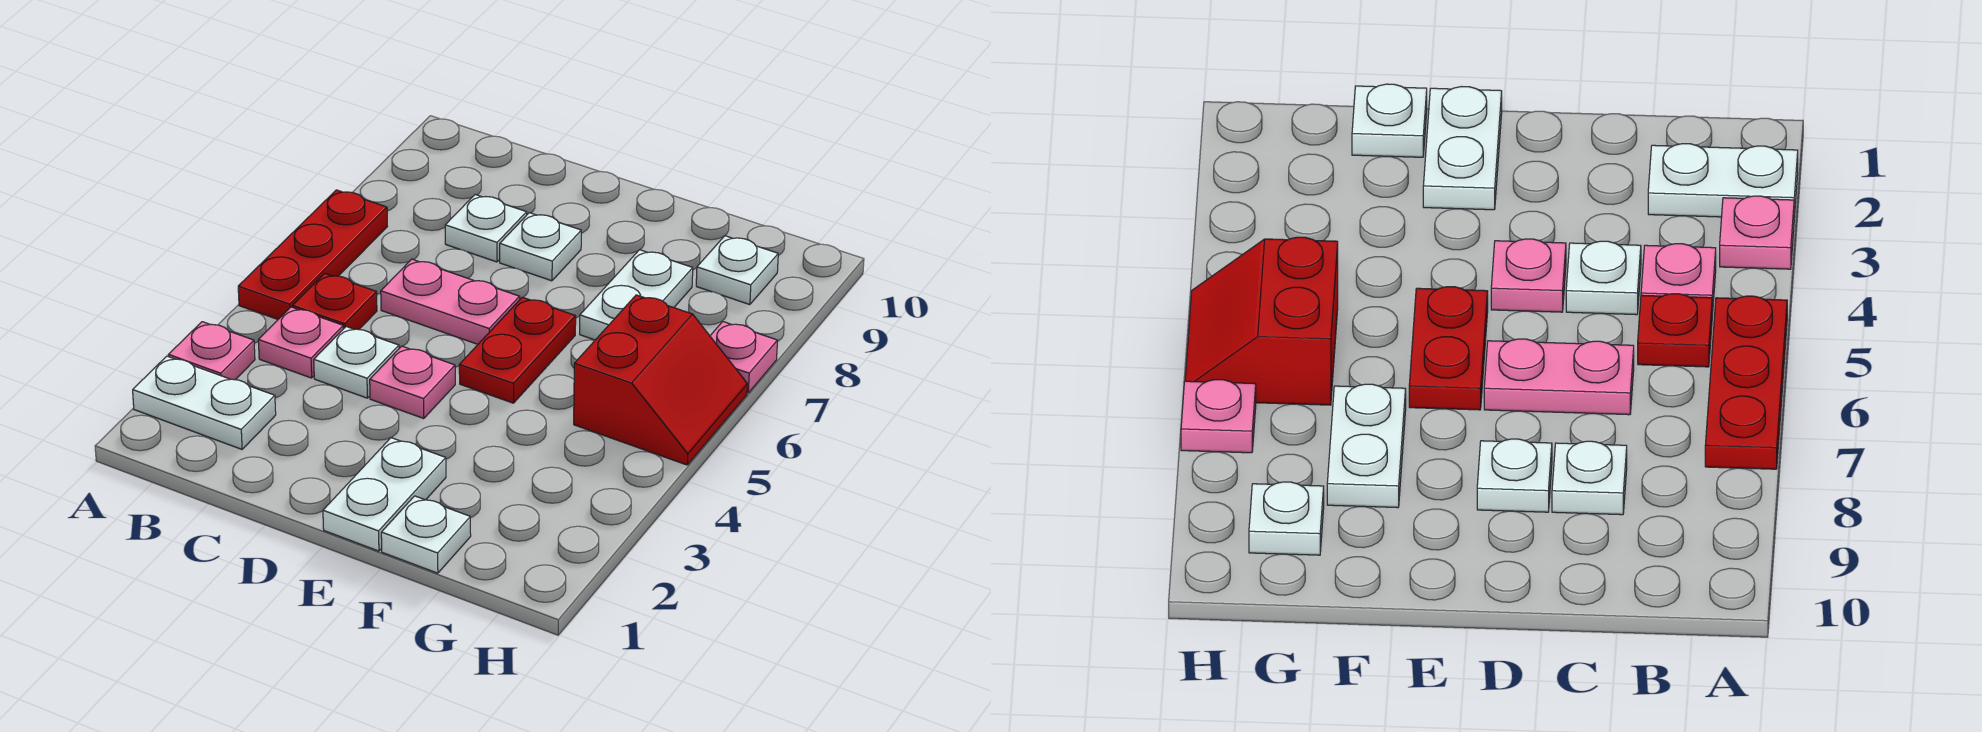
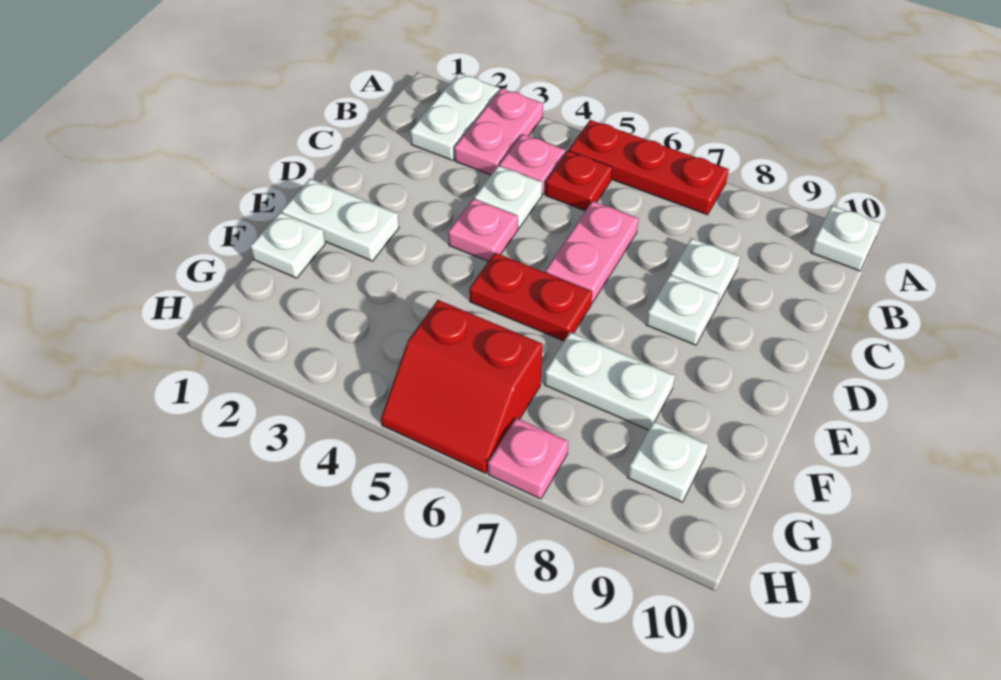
pink plate A3 level 1 -> pink plate A3:B3 level 1
none -> white plate A10 level 1

